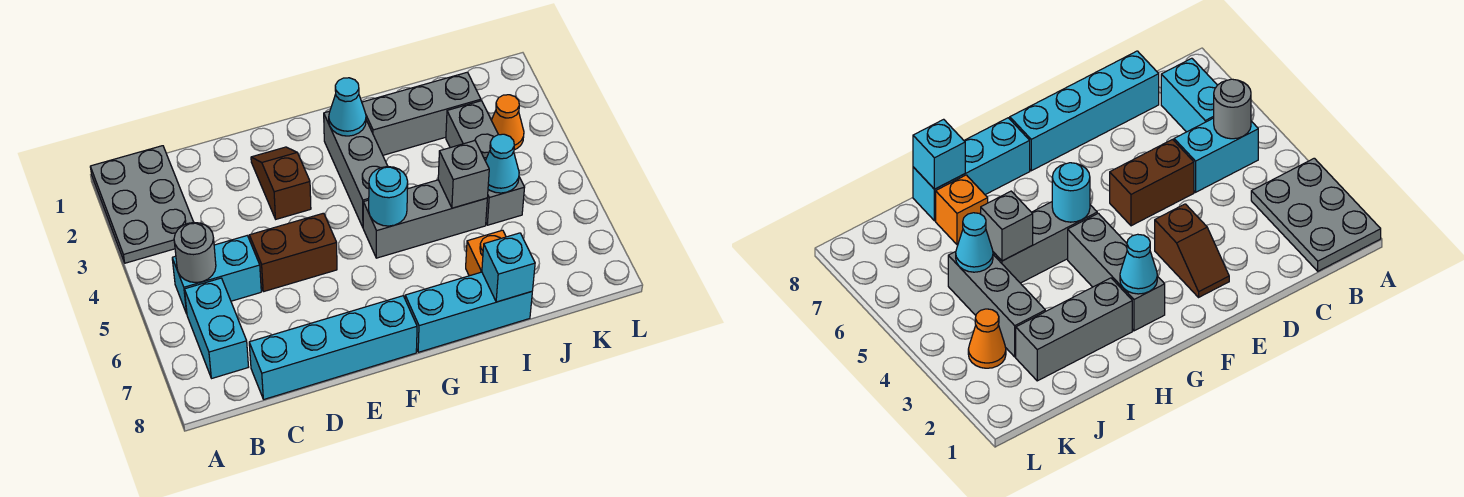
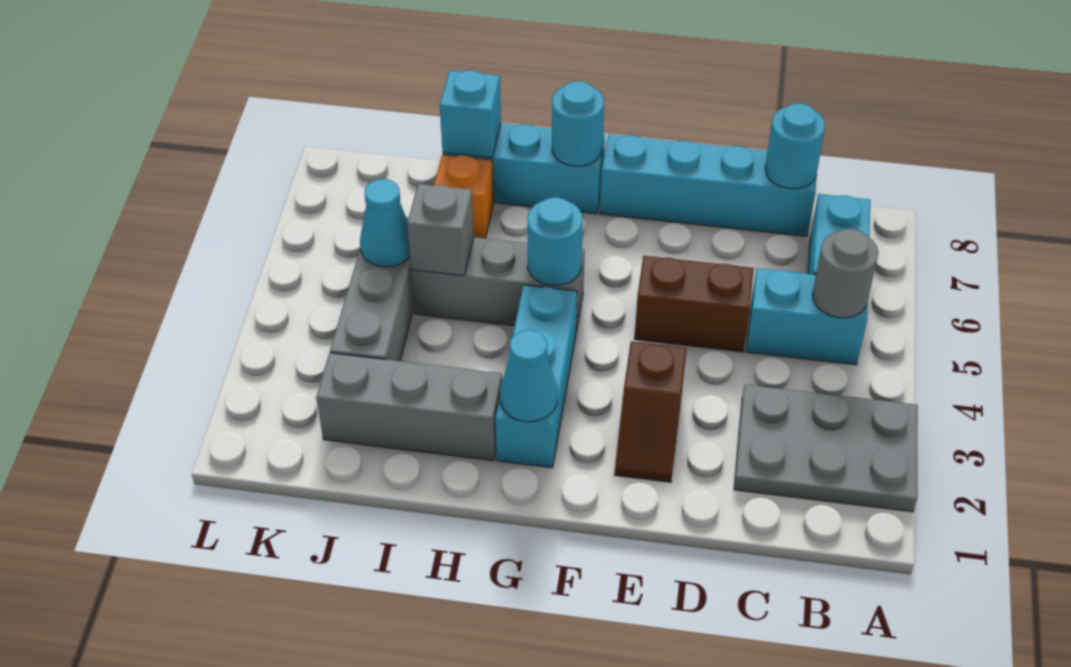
grey plate A1:B3 level 1 -> grey plate A2:C3 level 1
none -> cyan round brick C8 level 2
grey brick G2:G4 level 1 -> cyan brick G2:G4 level 1
none -> cyan round brick G8 level 2
orange cone K3 level 1 -> none

